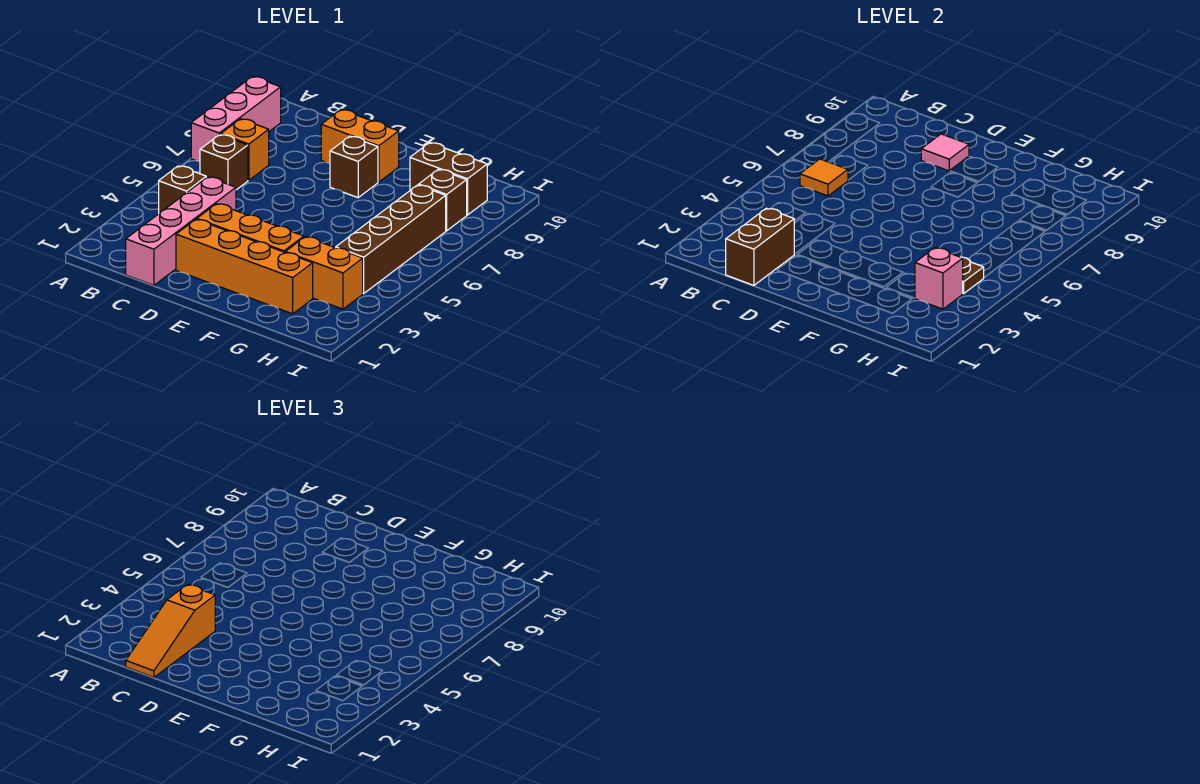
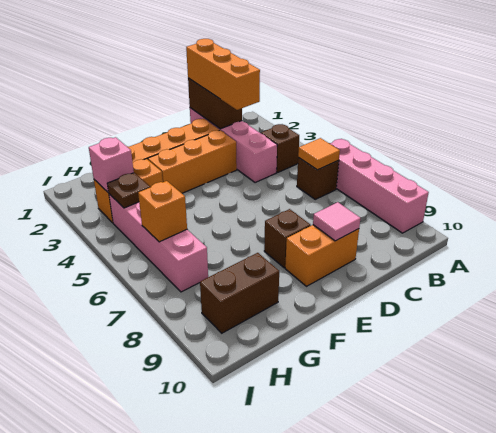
pink brick A7:A9 level 1 -> pink brick A6:A9 level 1
orange brick B7 level 1 -> orange brick H6 level 2
orange slope C1:C3 level 3 top 3 -> orange brick C1:C3 level 3
brown brick H4:H7 level 1 -> pink brick H4:H7 level 1
brown brick H8 level 1 -> none

